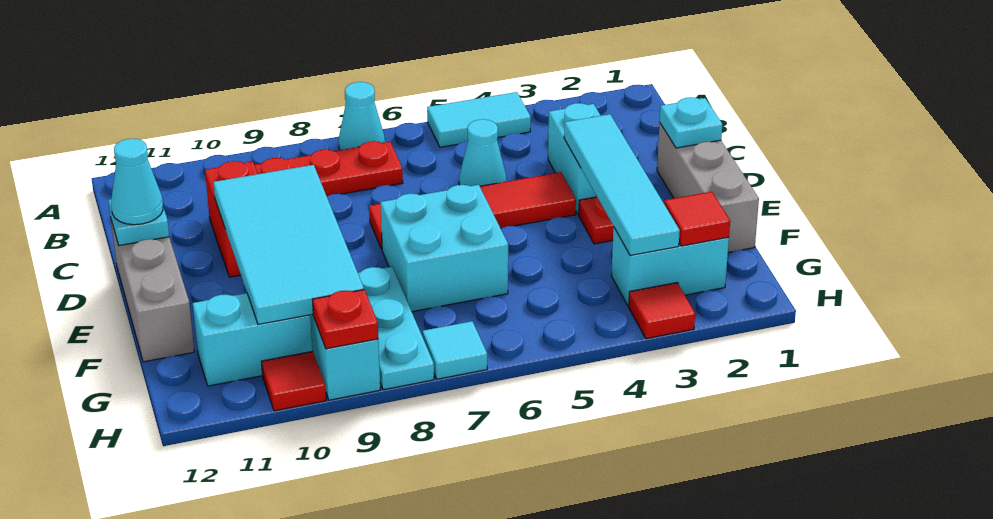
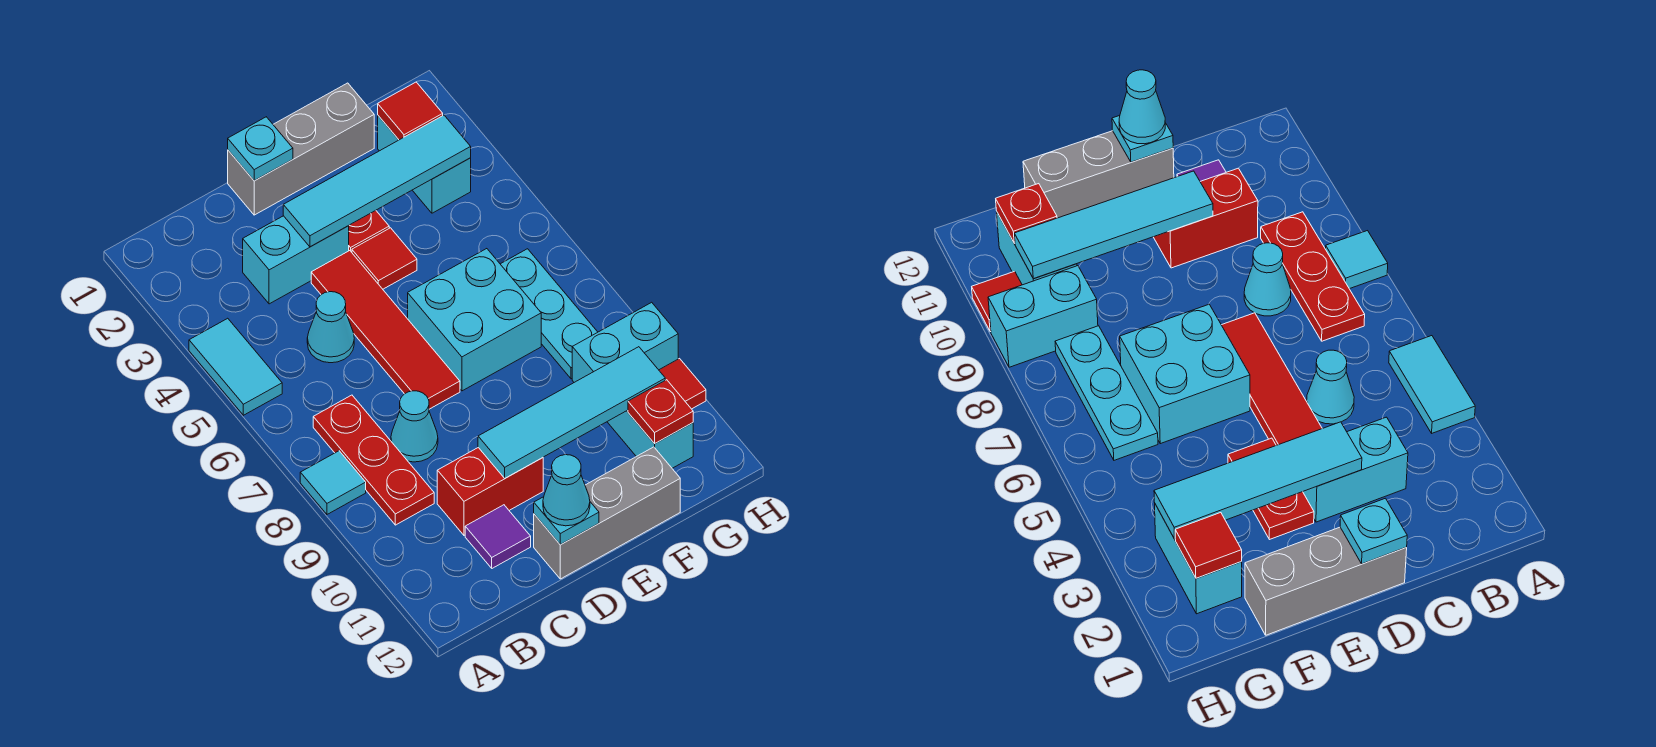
cyan cone A7 level 1 -> cyan cone C8 level 1
none -> purple tile C11 level 1
cyan tile D9:G10 level 2 -> cyan tile D10:G10 level 2
cyan plate F8:H8 level 1 -> cyan plate G6:G8 level 1
red tile H3 level 1 -> red tile E4 level 1
cyan tile H7 level 1 -> cyan tile A8 level 1
red plate H9 level 2 -> red plate G11 level 2

